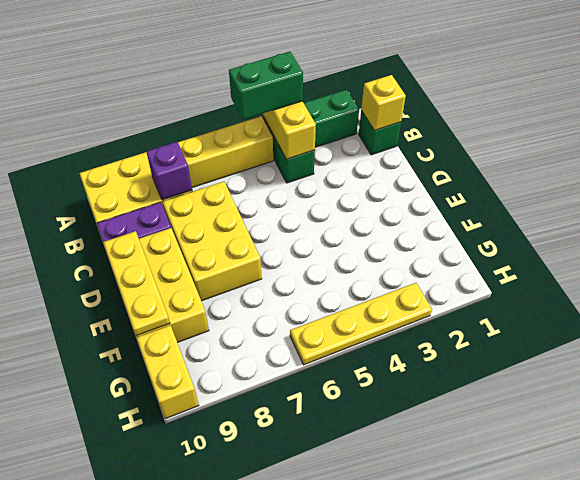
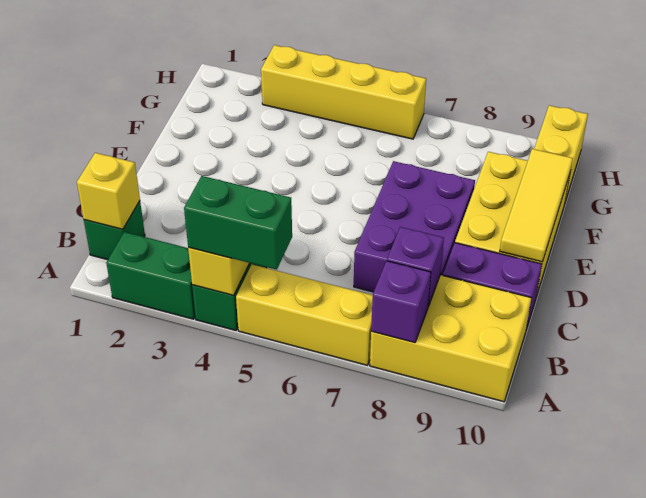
none -> purple brick A8 level 2
yellow brick C7:E8 level 1 -> purple brick C7:E8 level 1
yellow plate D10:F10 level 2 -> yellow tile D10:F10 level 2
yellow plate H3:H6 level 1 -> yellow brick H3:H6 level 1

